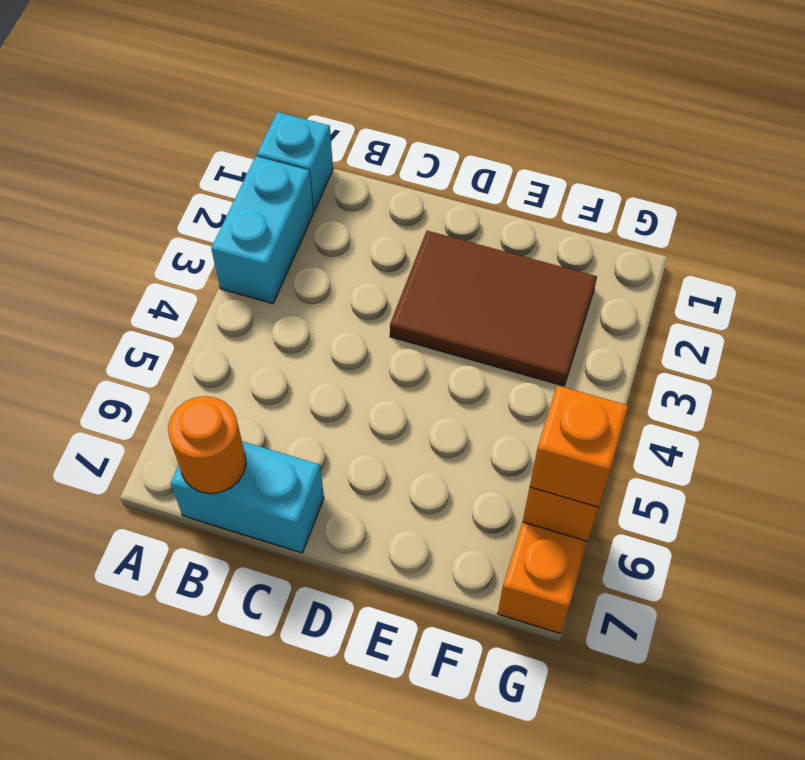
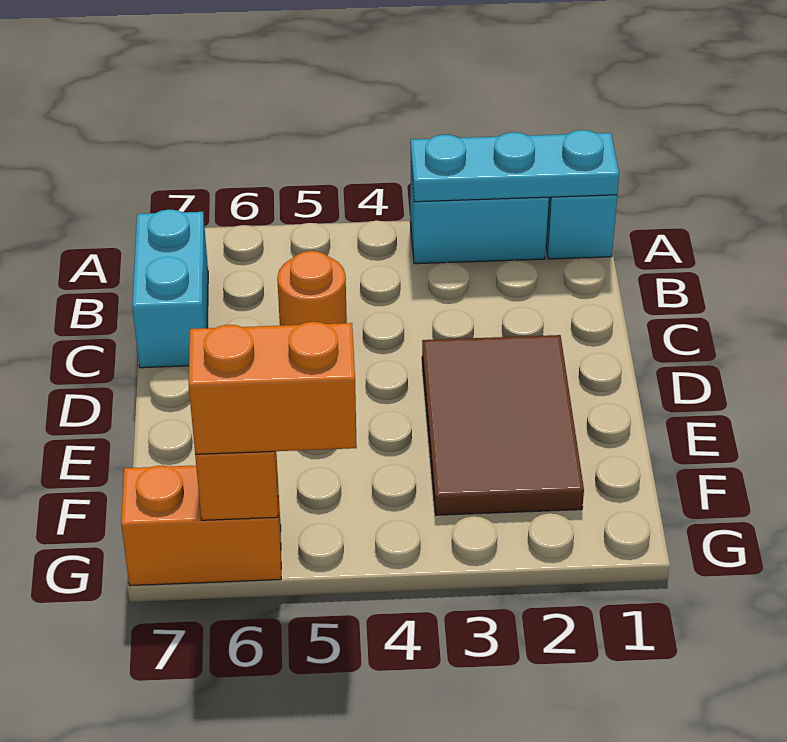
none -> cyan plate A1:A3 level 2
orange round brick B7 level 2 -> orange round brick C5 level 1
orange brick G6 level 3 -> orange brick G5:G6 level 3

